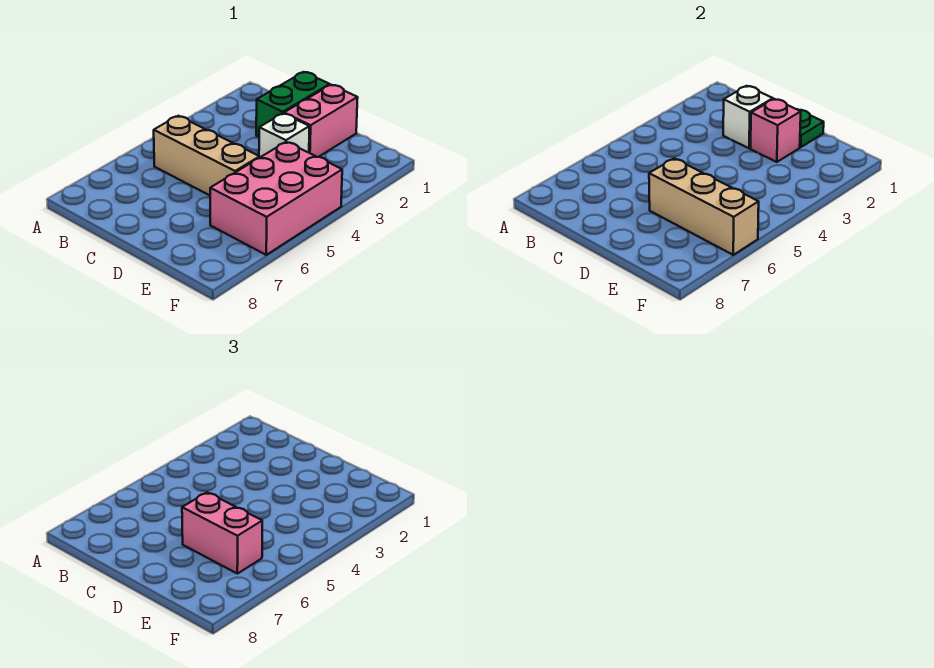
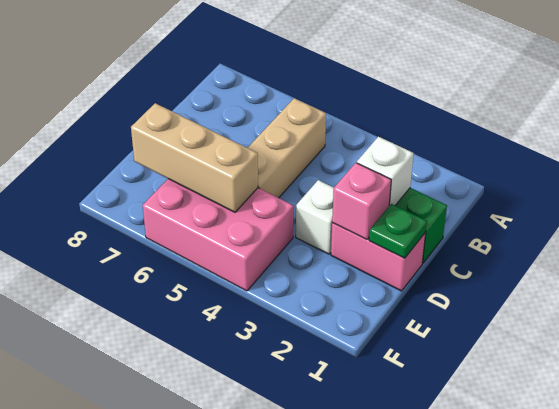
tan brick D6:F6 level 2 -> tan brick E5:E7 level 2
pink brick D6:E6 level 3 -> none

